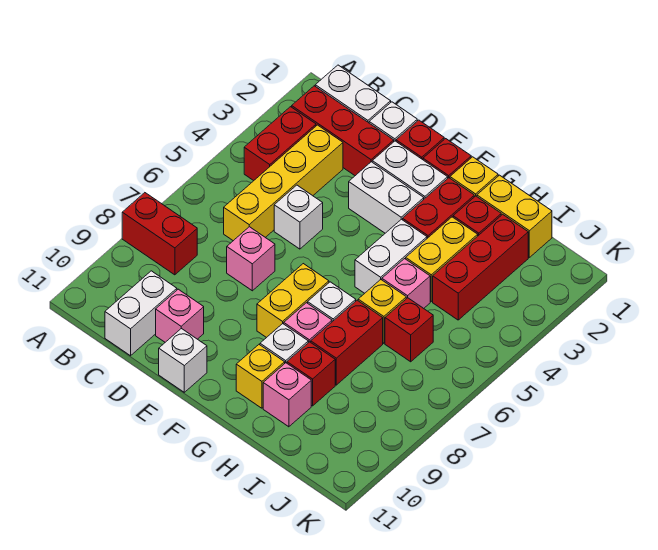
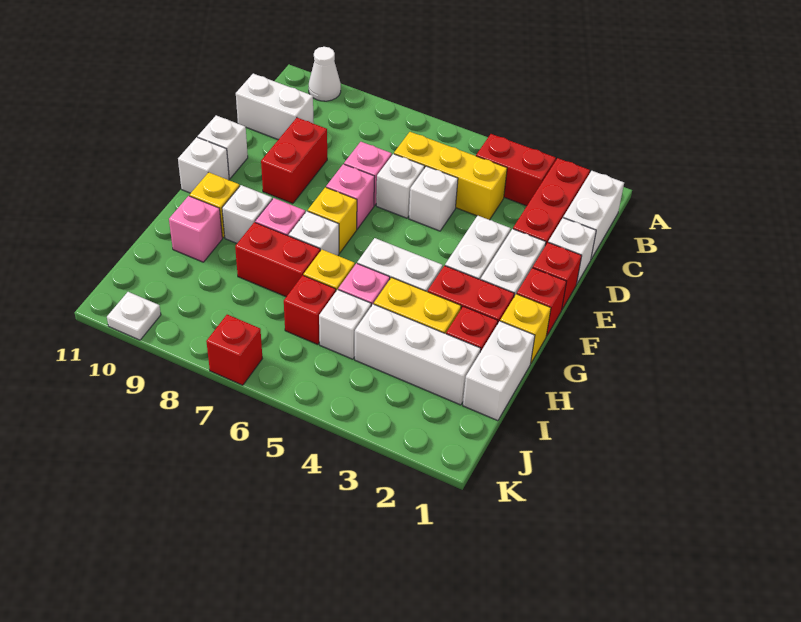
red brick A8:B8 level 1 -> red brick D9:E9 level 1
none -> white cone A10 level 1
yellow brick C3:C6 level 1 -> yellow brick C4:C6 level 1
none -> white brick D6 level 1
pink brick D10 level 1 -> pink brick E7 level 1
yellow brick F7:F8 level 1 -> yellow brick F7 level 1
none -> white brick F11 level 1
yellow brick H1:I1 level 1 -> white brick H1:I1 level 1
red brick H9 level 1 -> red brick K7 level 1
red brick I2:I4 level 1 -> white brick I2:I4 level 1
none -> white brick I5 level 1
none -> white plate K10 level 1

